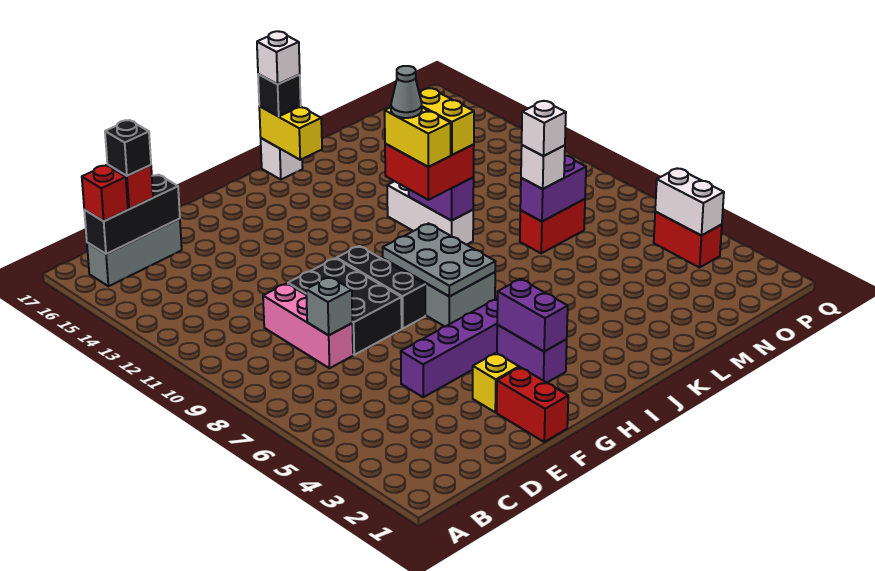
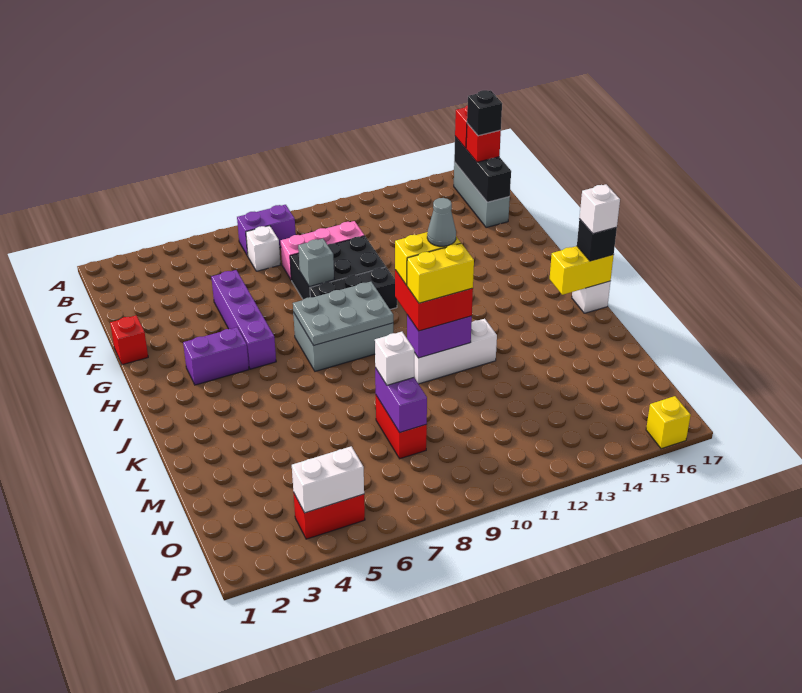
grey brick D8 level 2 -> grey brick F8 level 2
red brick F1:F2 level 1 -> red brick F1 level 1
yellow brick F3 level 1 -> yellow brick Q16 level 1
purple brick H3:H4 level 2 -> purple brick B7:B8 level 1
white brick M8 level 4 -> white brick C7 level 1

